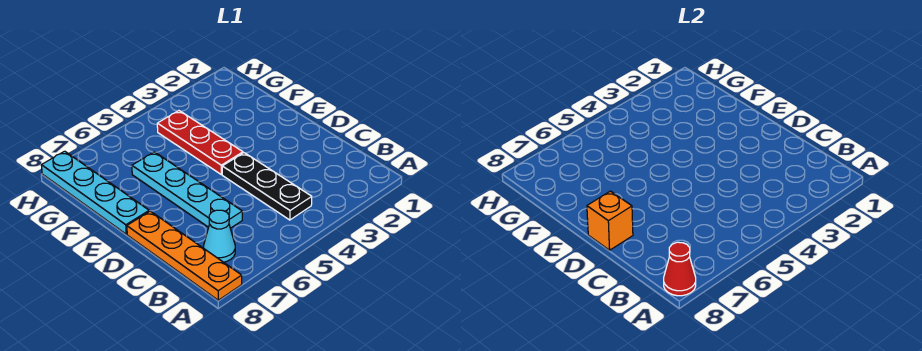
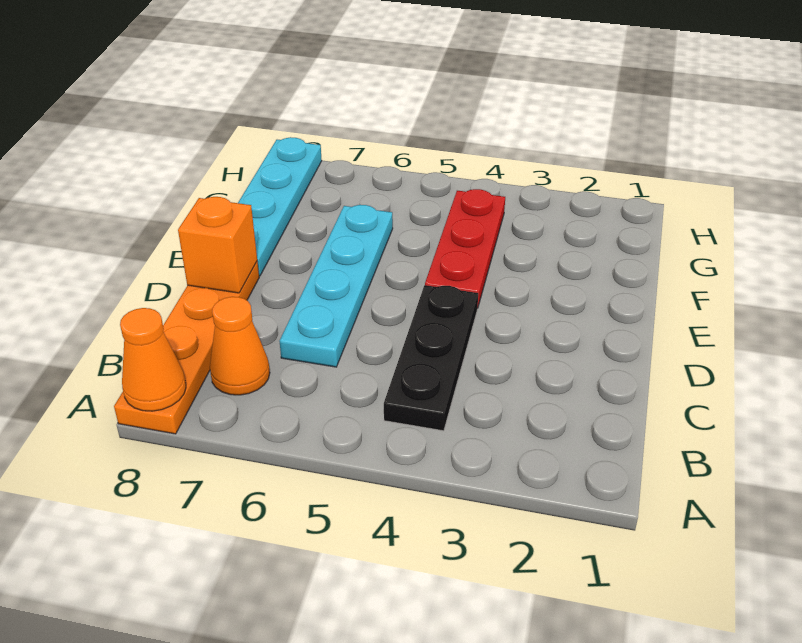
red cone A8 level 2 -> orange cone A8 level 2
cyan cone B7 level 1 -> orange cone B7 level 1

